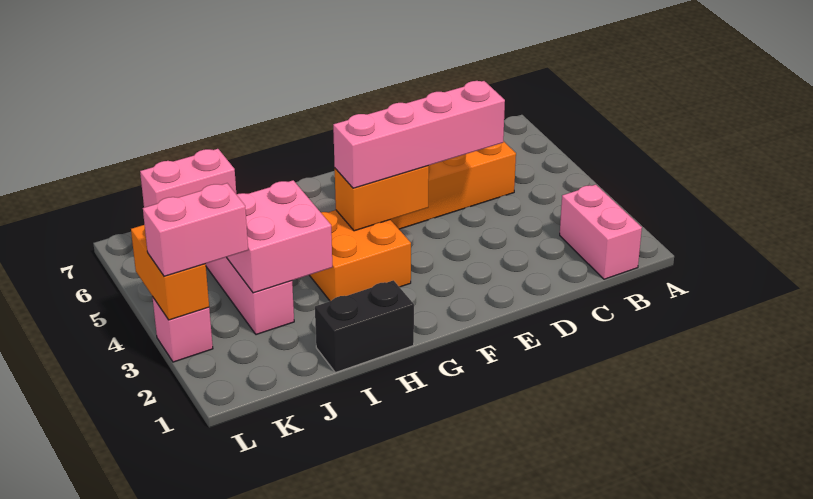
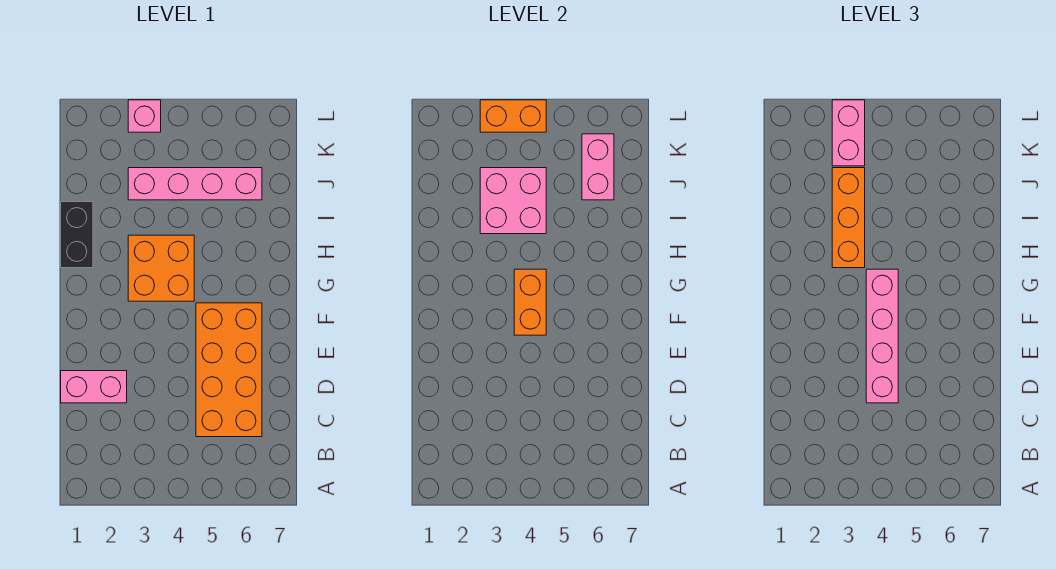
pink brick B1:B2 level 1 -> pink brick D1:D2 level 1
none -> orange brick H3:J3 level 3

